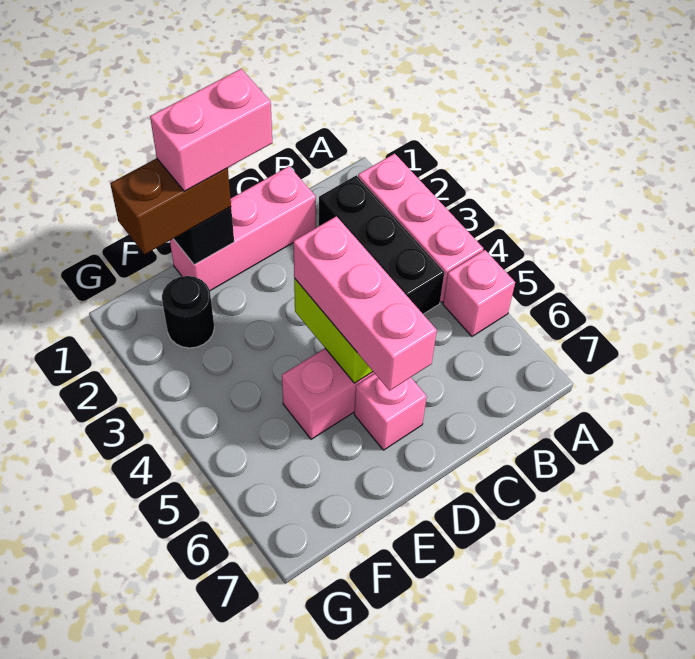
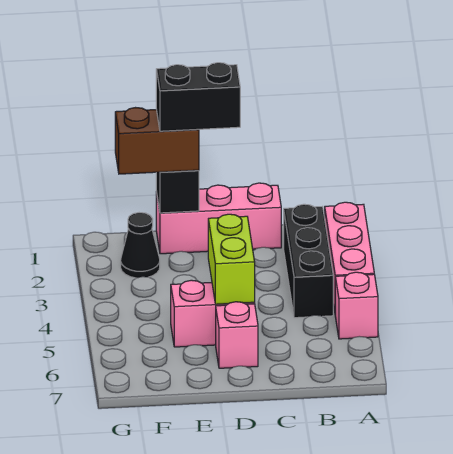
pink brick D1:E1 level 4 -> black brick D1:E1 level 4
pink brick D4:D6 level 3 -> none
black round brick F2 level 1 -> black cone F2 level 1

